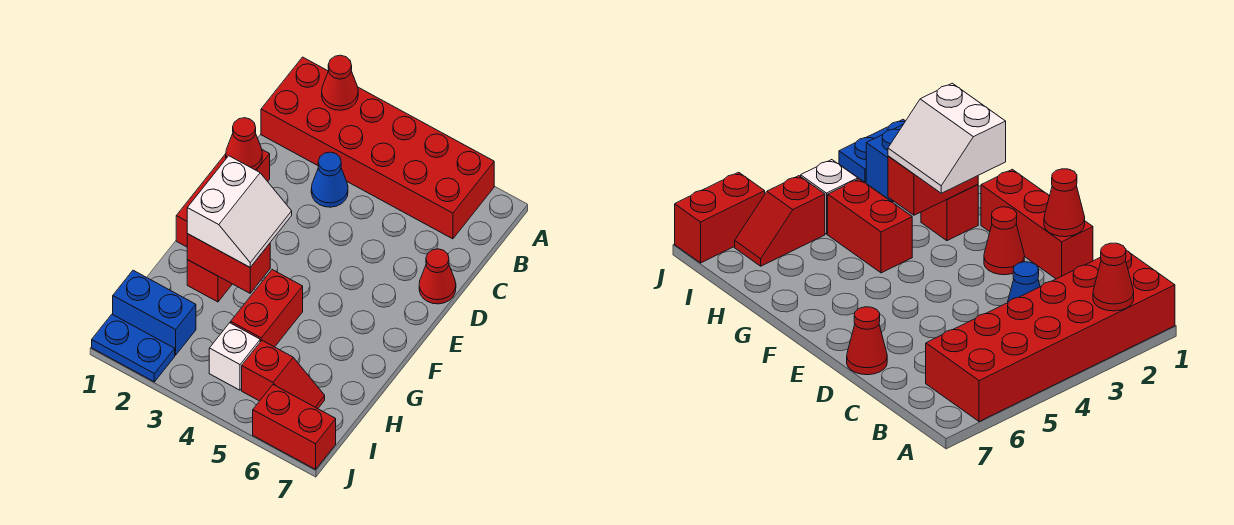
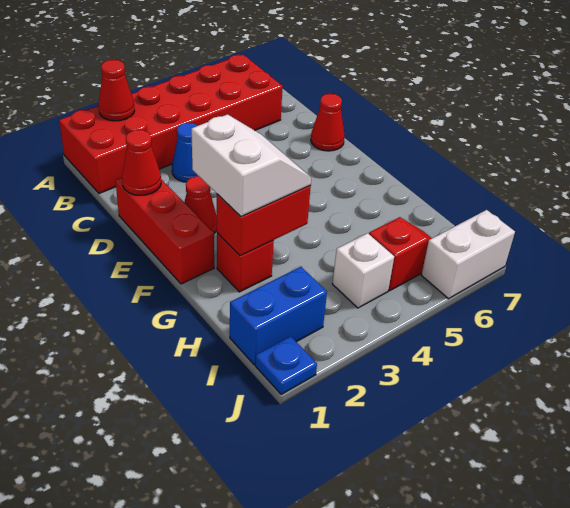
red brick G4:H4 level 1 -> none
blue plate J1:J2 level 1 -> blue plate J1 level 1
red brick J6:J7 level 1 -> white brick J6:J7 level 1

